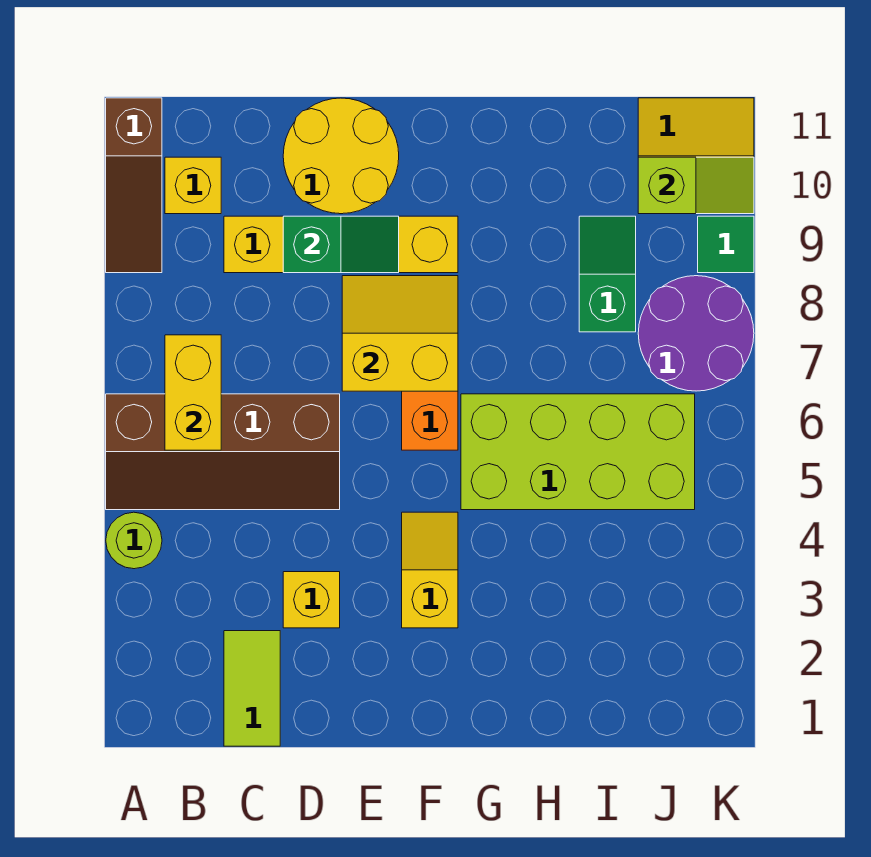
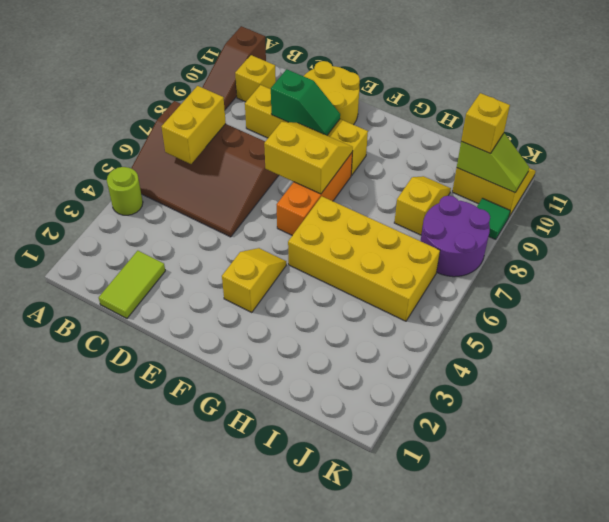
brown slope A5:D6 level 1 top 6 -> brown slope A5:D7 level 1 top 7
yellow brick D3 level 1 -> yellow brick J10 level 3
lime brick G5:J6 level 1 -> yellow brick G5:J6 level 1
green slope I8:I9 level 1 top 8 -> yellow slope I8:I9 level 1 top 8

